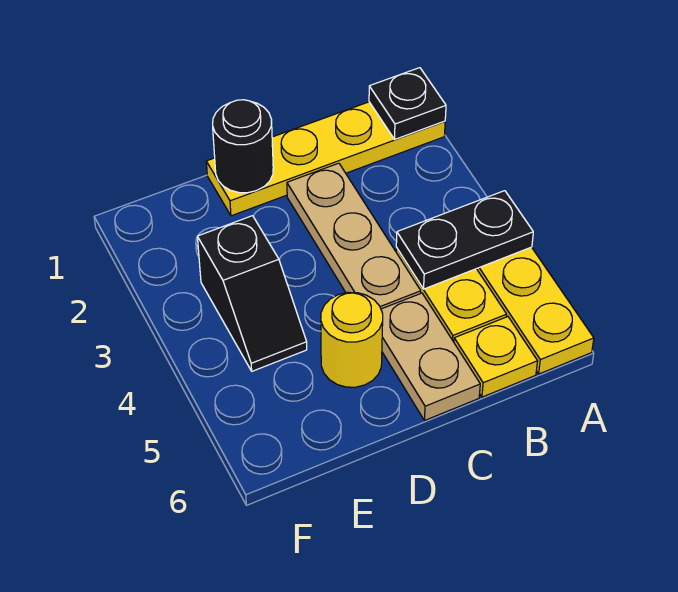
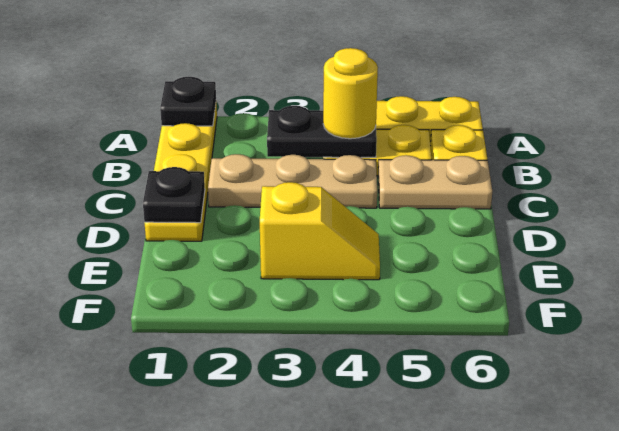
black plate A4:B4 level 2 -> black plate B3:B4 level 2
black round brick D1 level 2 -> black plate D1 level 2
yellow round brick D5 level 1 -> yellow round brick B4 level 3
black slope E3:E4 level 1 top 3 -> yellow slope E3:E4 level 1 top 3

